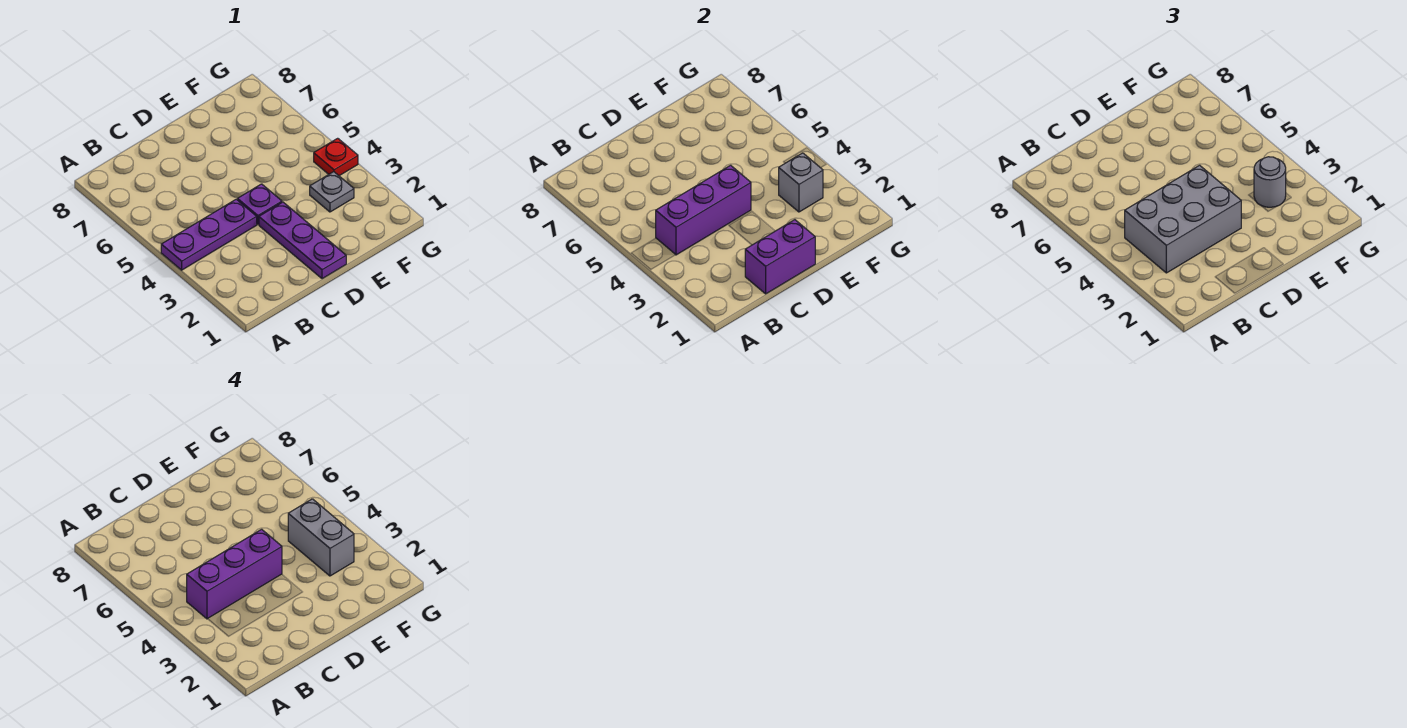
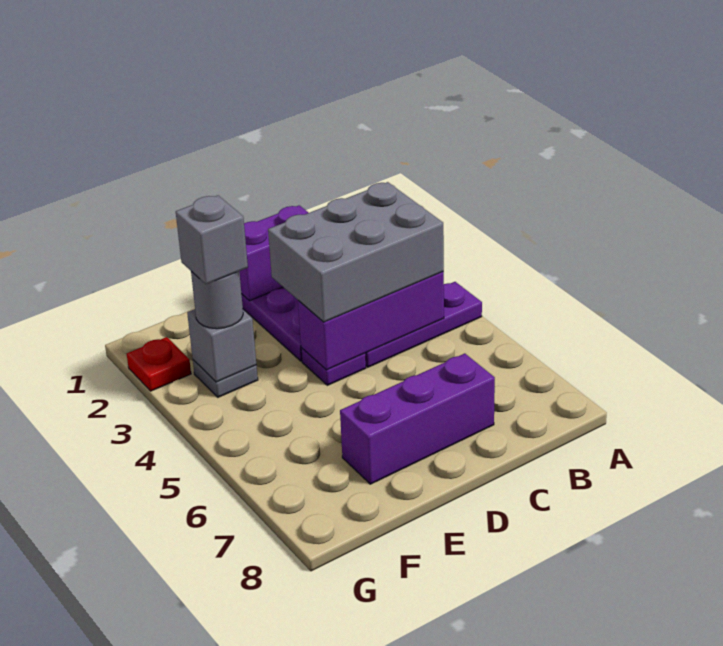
purple brick B4:D4 level 4 -> purple brick C7:E7 level 1
grey brick F3:F4 level 4 -> grey brick F3 level 4
red plate G4 level 1 -> red plate G2 level 1

